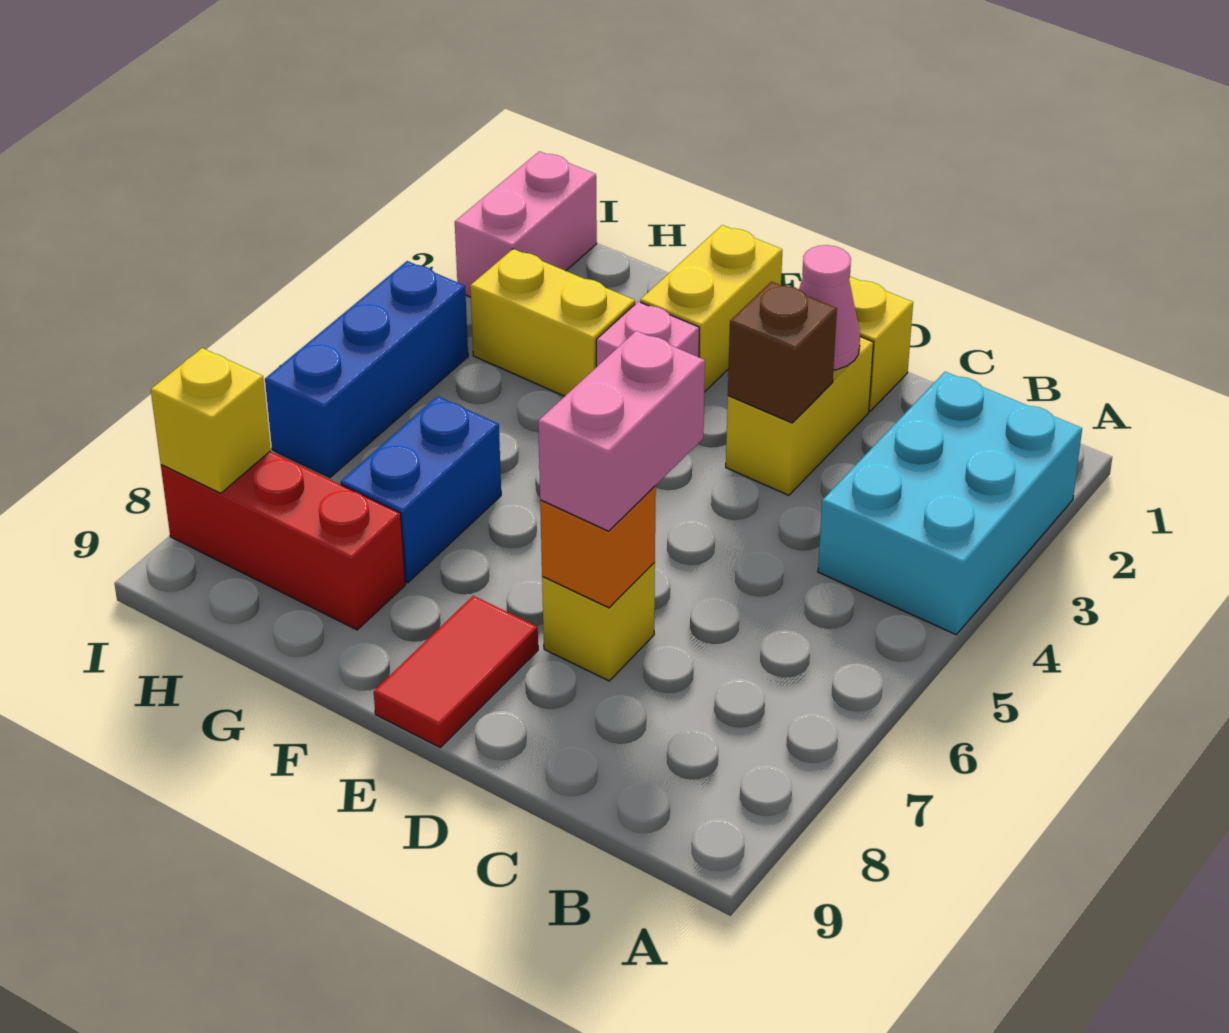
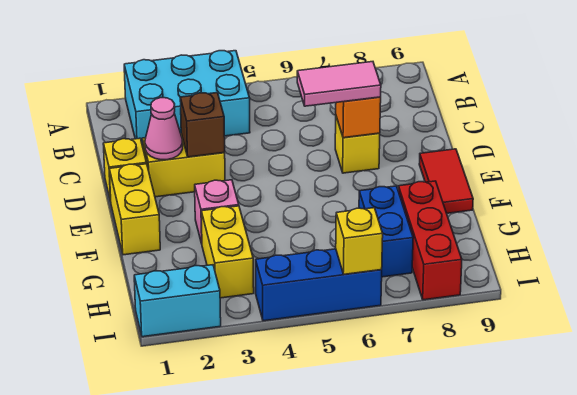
pink brick D6:D7 level 3 -> pink tile D6:D7 level 3
red tile E8:E9 level 1 -> red tile E9:F9 level 1
yellow brick F1:F2 level 1 -> yellow brick E1:F1 level 1
blue brick G6:G7 level 1 -> blue brick G7:H7 level 1
pink brick I1:I2 level 1 -> cyan brick I1:I2 level 1
yellow brick I8 level 2 -> yellow brick I6 level 2

